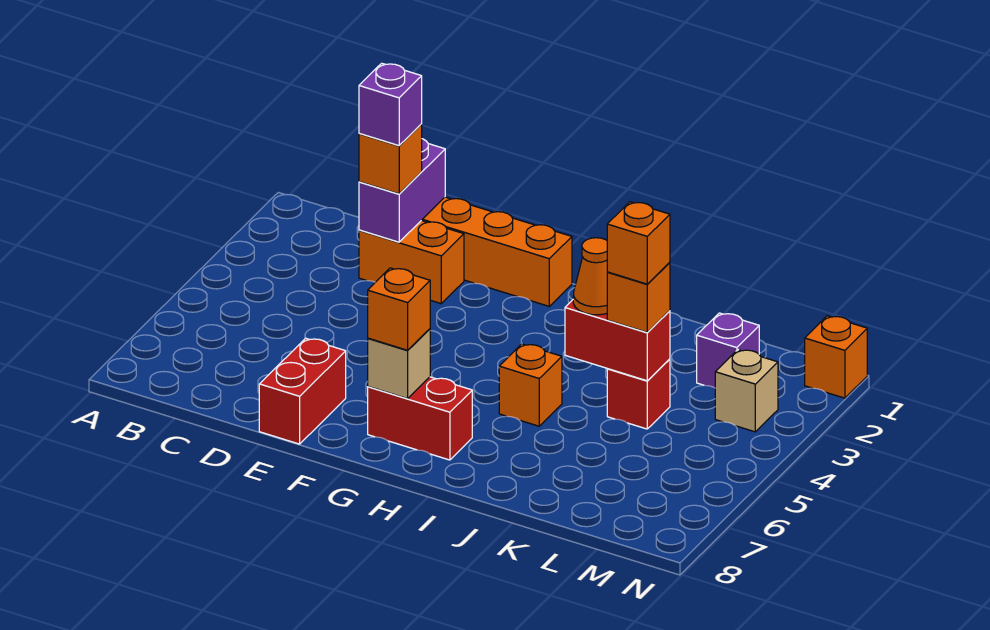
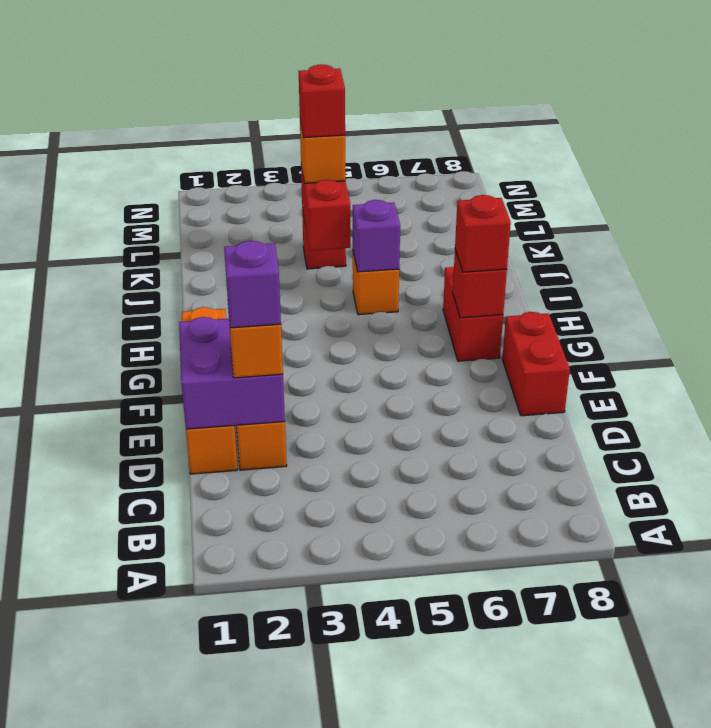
purple brick D1:D2 level 2 -> purple brick D1:E2 level 2
red brick E7:E8 level 1 -> red brick E8:F8 level 1
tan brick G7 level 2 -> red brick G7 level 2
orange brick G7 level 3 -> red brick G7 level 3
orange cone J4 level 3 -> none
orange brick K4 level 4 -> red brick K4 level 4
purple brick L2 level 1 -> purple brick I5 level 2
tan brick M3 level 1 -> none
orange brick N1 level 1 -> none

